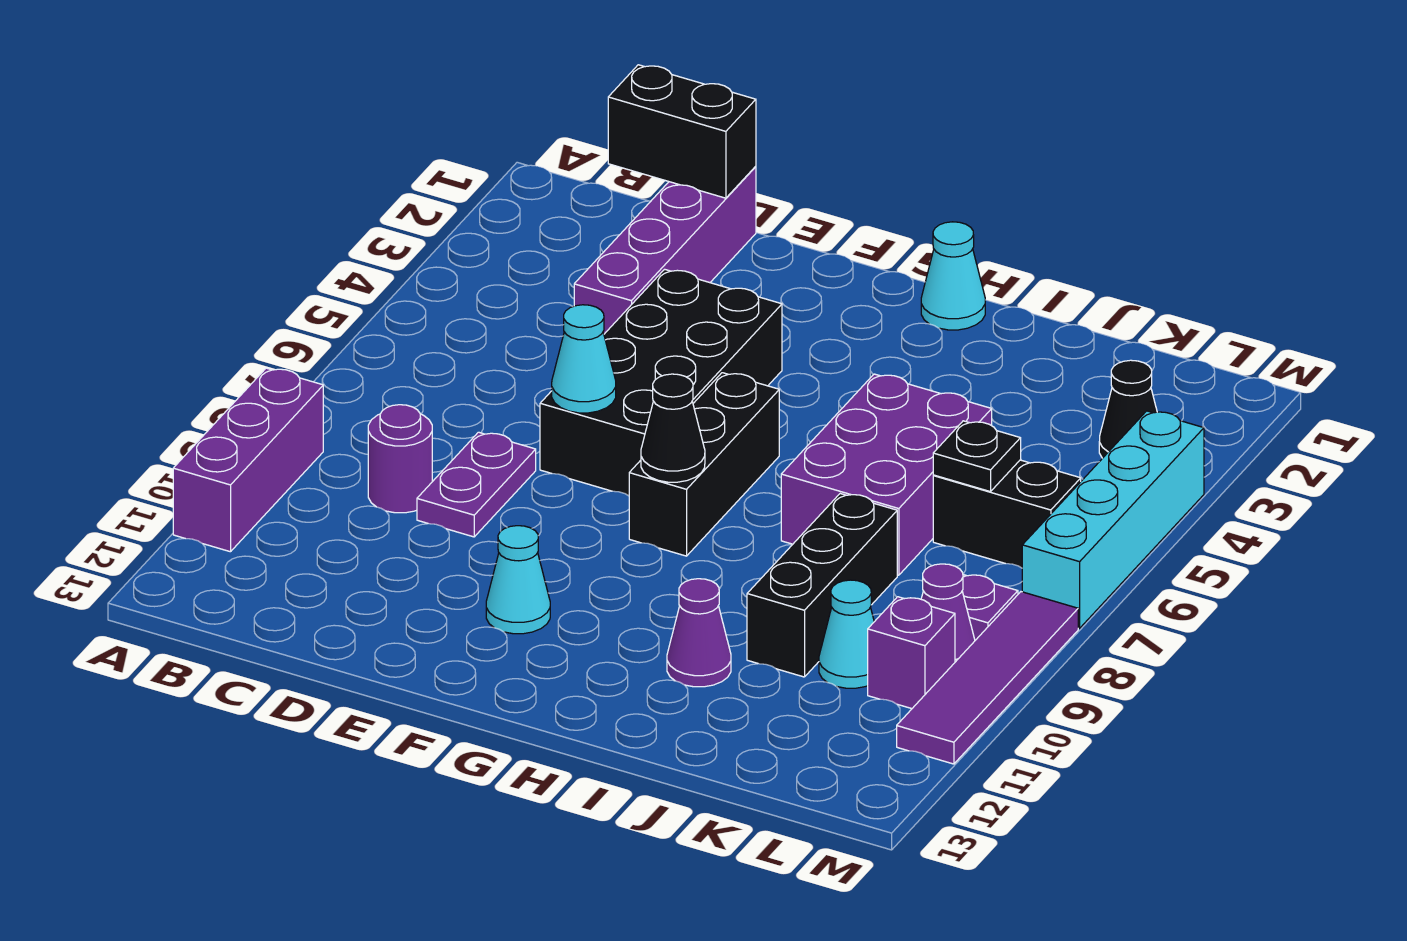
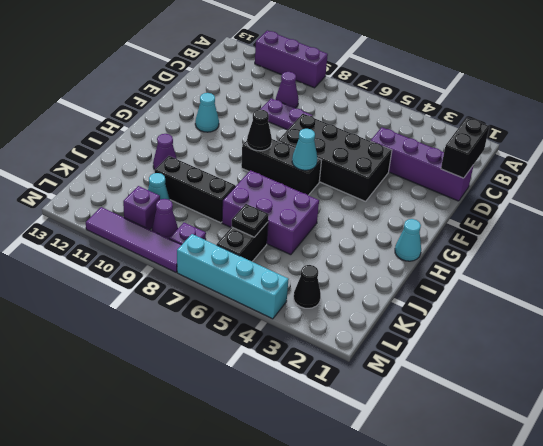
purple round brick C9 level 1 -> purple cone C9 level 1
cyan cone E7 level 2 -> cyan cone G6 level 2

